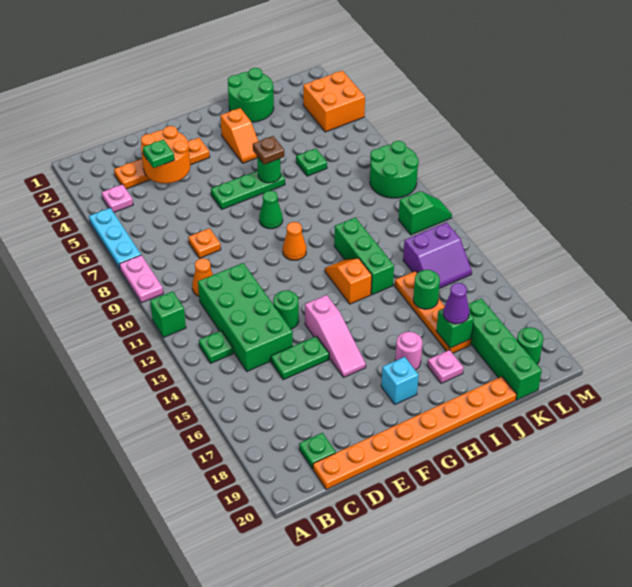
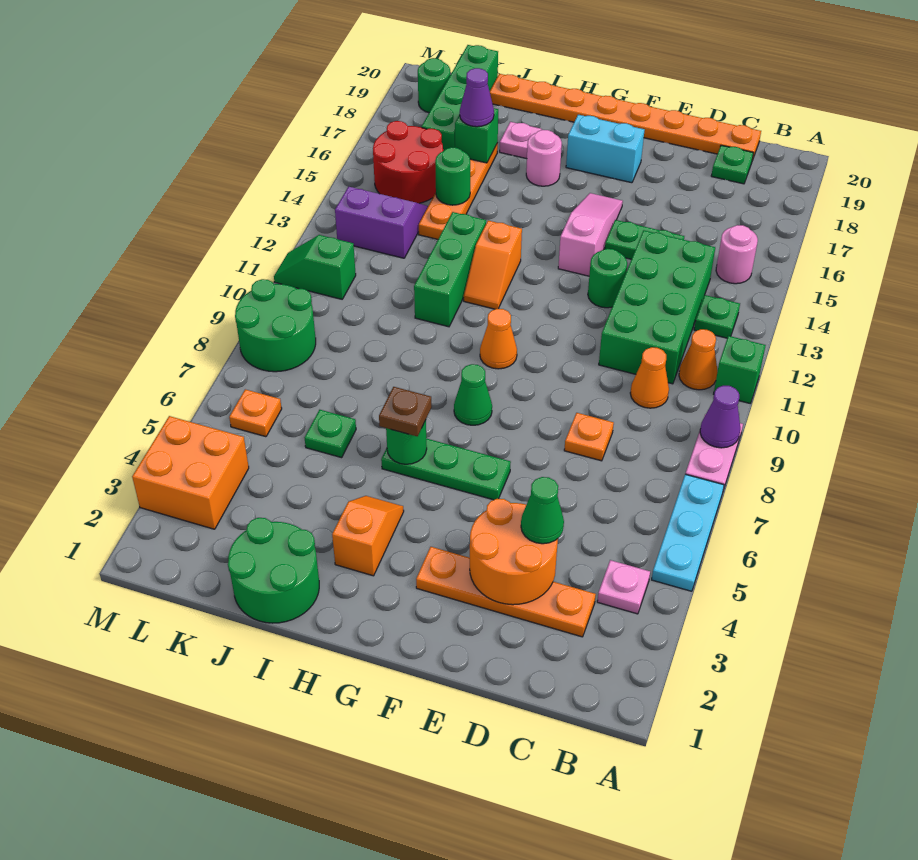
none -> purple cone A9 level 2
none -> orange cone B11 level 1
none -> pink round brick B15 level 1
green plate D4 level 3 -> green cone D4 level 3
cyan brick G18 level 1 -> cyan brick F18:G18 level 1
none -> red round brick K15:L16 level 1
none -> orange plate L6 level 1

